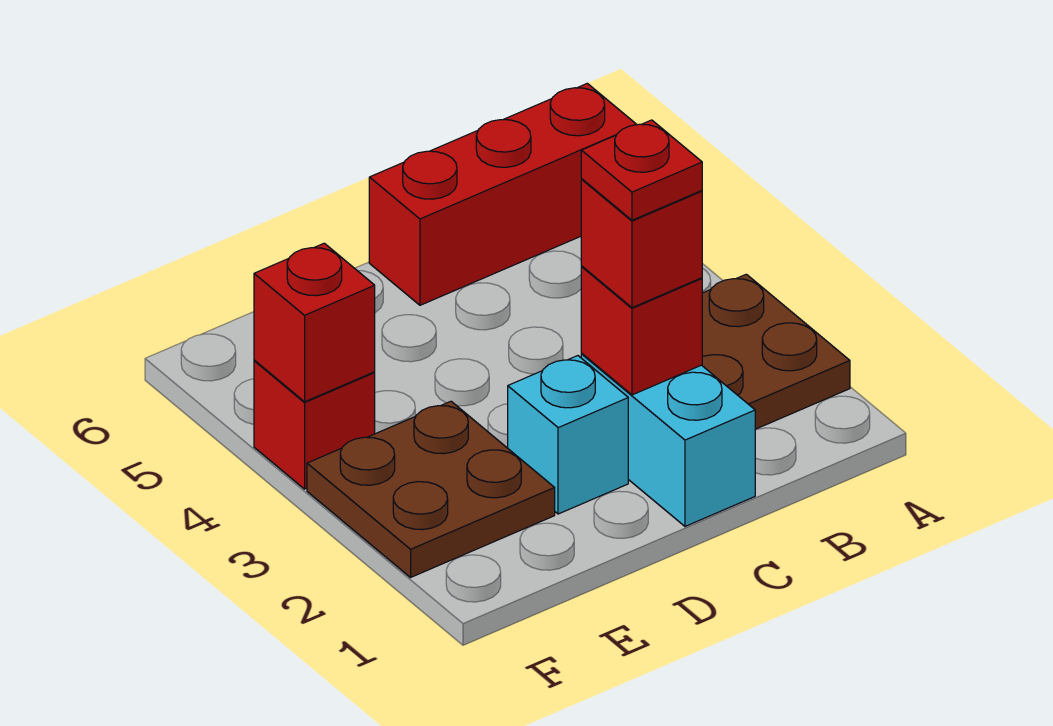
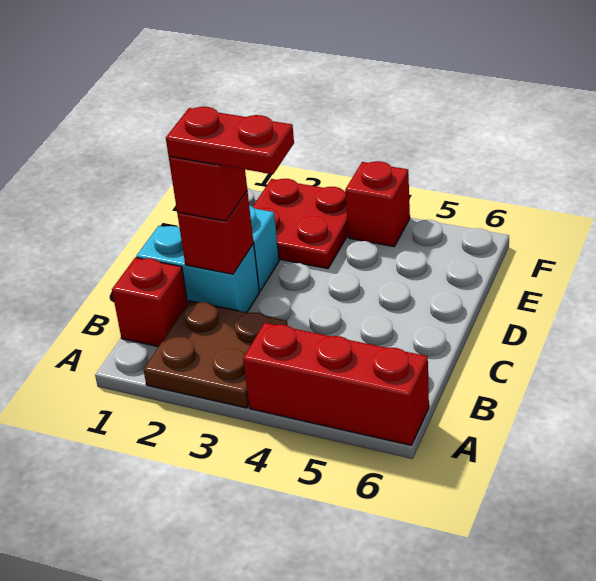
red brick A6:C6 level 1 -> red brick A4:A6 level 1
red plate C2 level 4 -> red plate C2:C3 level 4
brown plate E2:F3 level 1 -> red plate E2:F3 level 1
red brick F4 level 2 -> red brick B1 level 1

